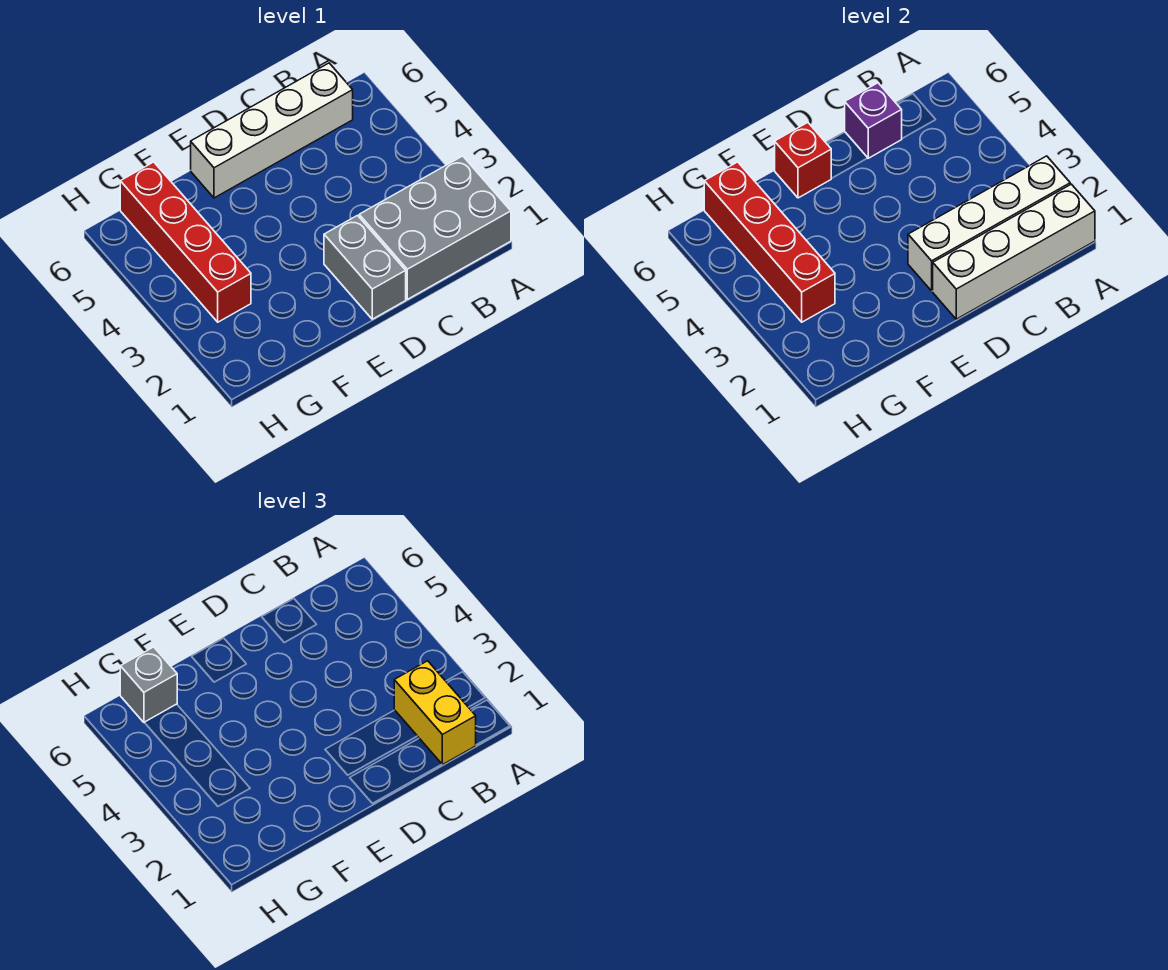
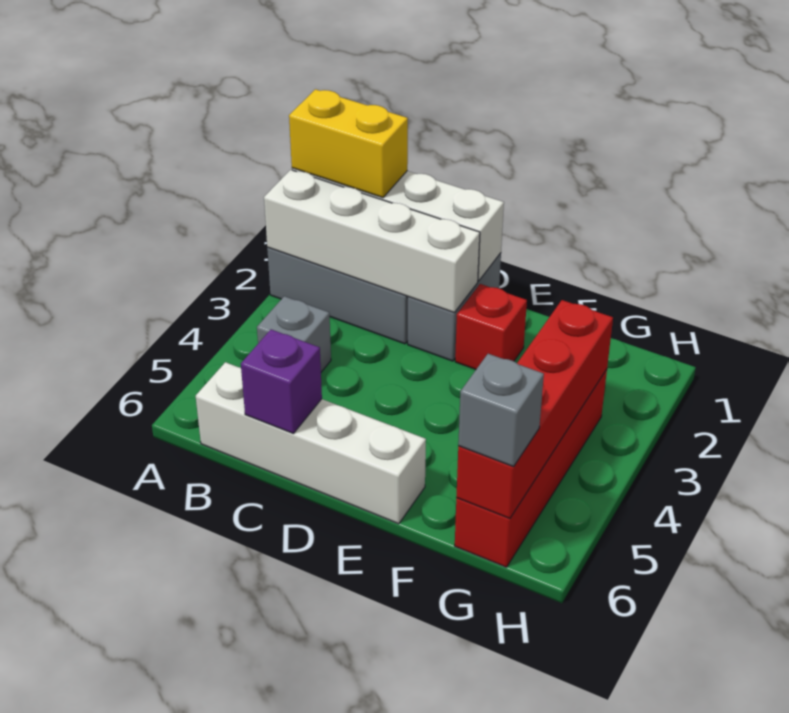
yellow brick B1:B2 level 3 -> yellow brick A1:B1 level 3
none -> grey brick B4 level 1
red brick E6 level 2 -> red brick E2 level 1

